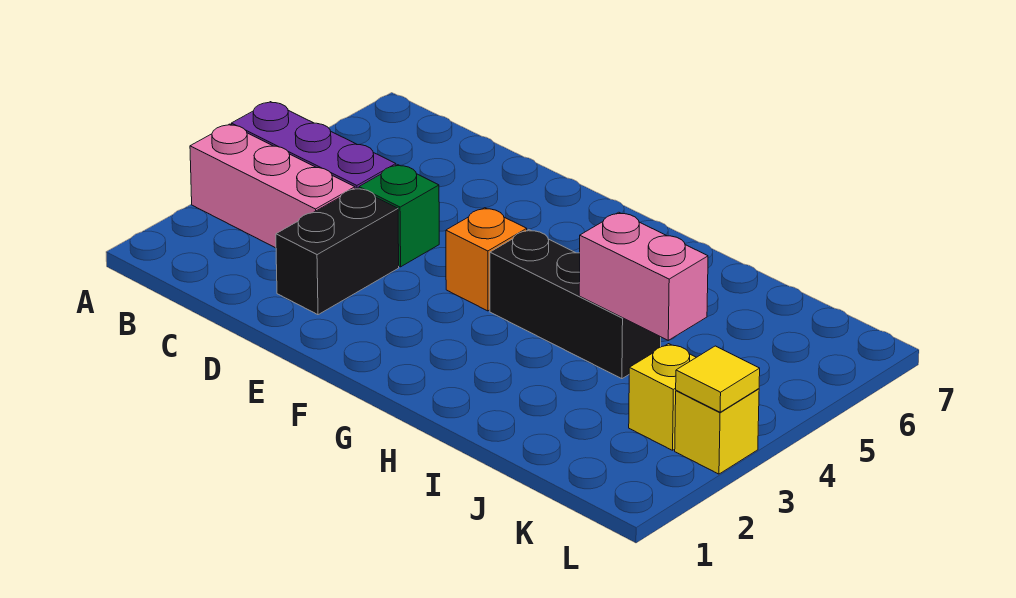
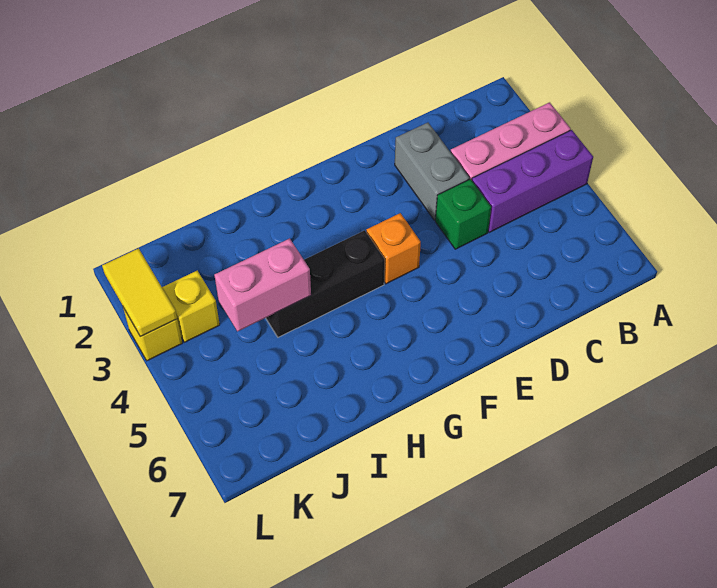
black brick D2:D3 level 1 -> grey brick D2:D3 level 1
yellow tile L3 level 2 -> yellow tile L2:L3 level 2

